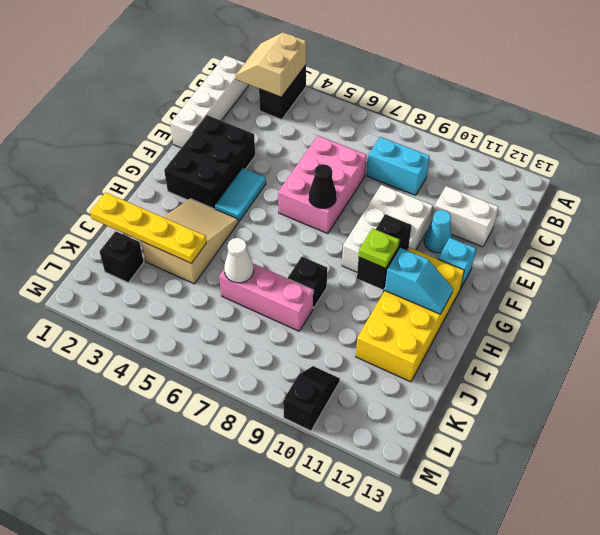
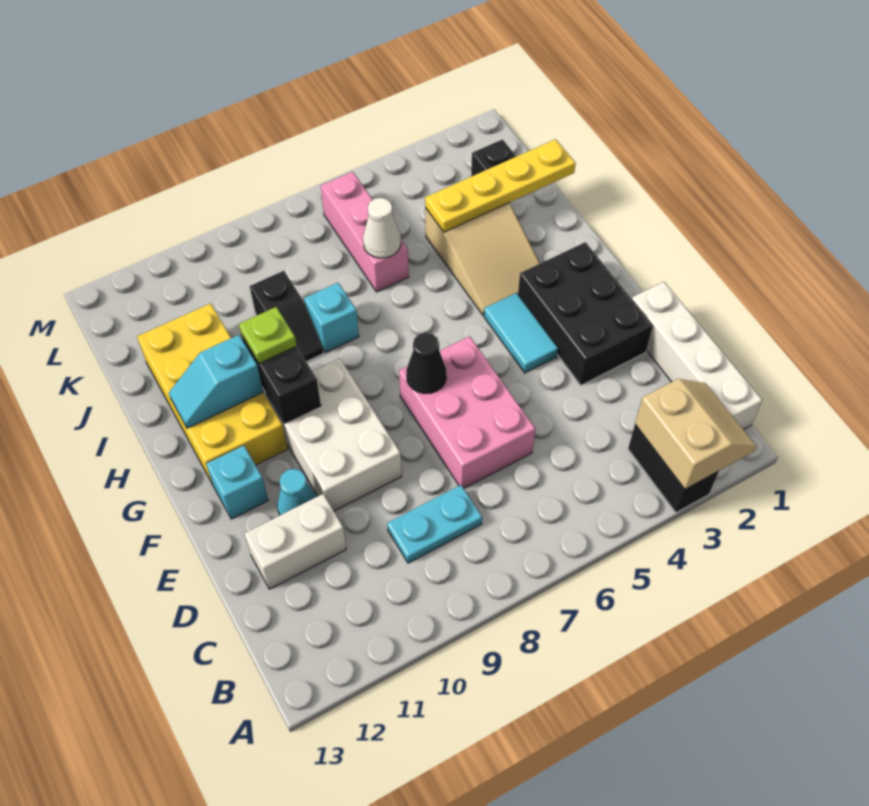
cyan brick C8:C9 level 1 -> cyan plate C8:C9 level 1
black brick I8 level 1 -> cyan brick I8 level 1
pink brick J6:J8 level 1 -> pink brick J6:L6 level 1
black slope L10:M10 level 1 top M -> black slope I9:J9 level 1 top J

